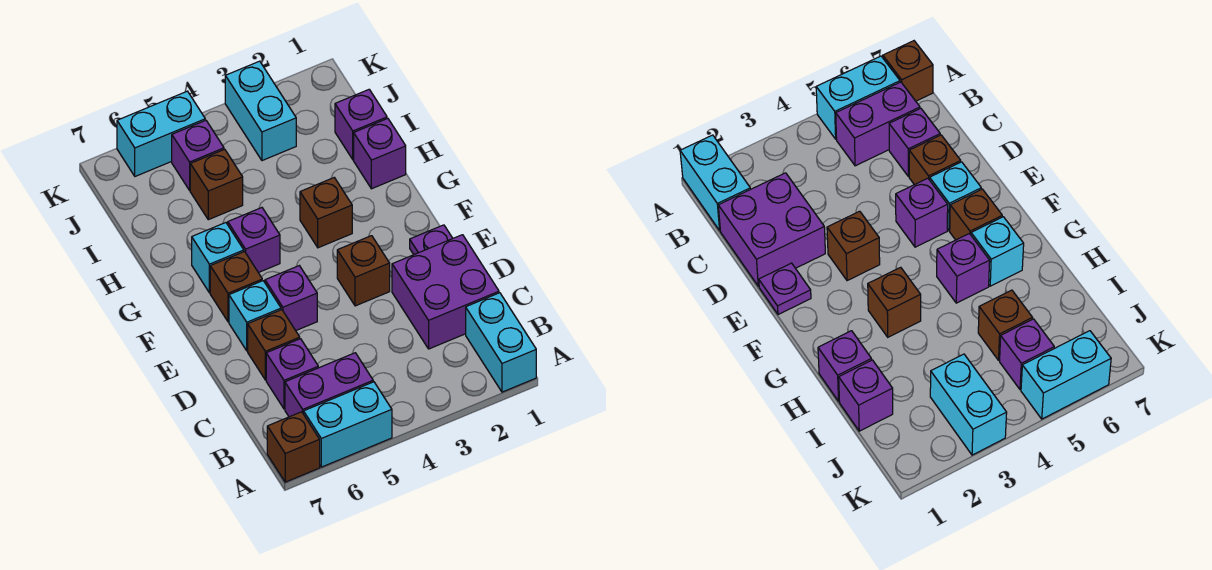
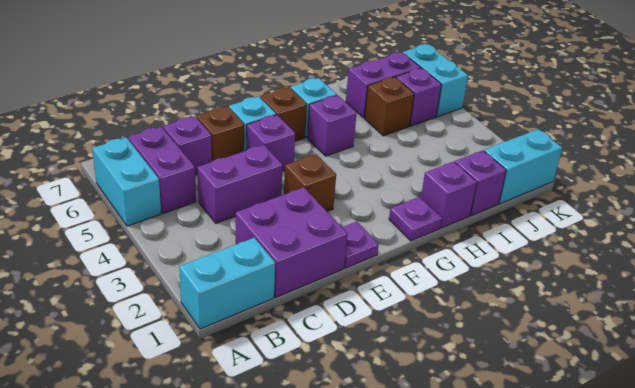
brown brick A7 level 1 -> none
none -> purple brick C4:D4 level 1
none -> purple plate G1 level 1
brown brick G3 level 1 -> none
none -> purple brick I6:J6 level 1
cyan brick J3:K3 level 1 -> cyan brick J1:K1 level 1

